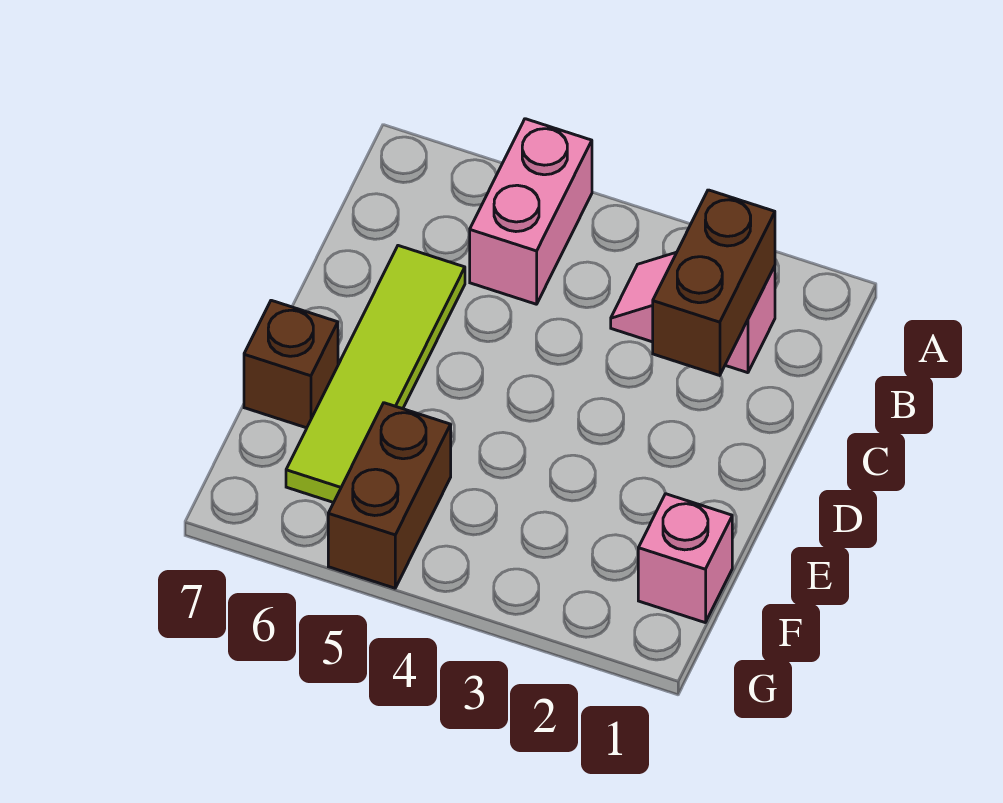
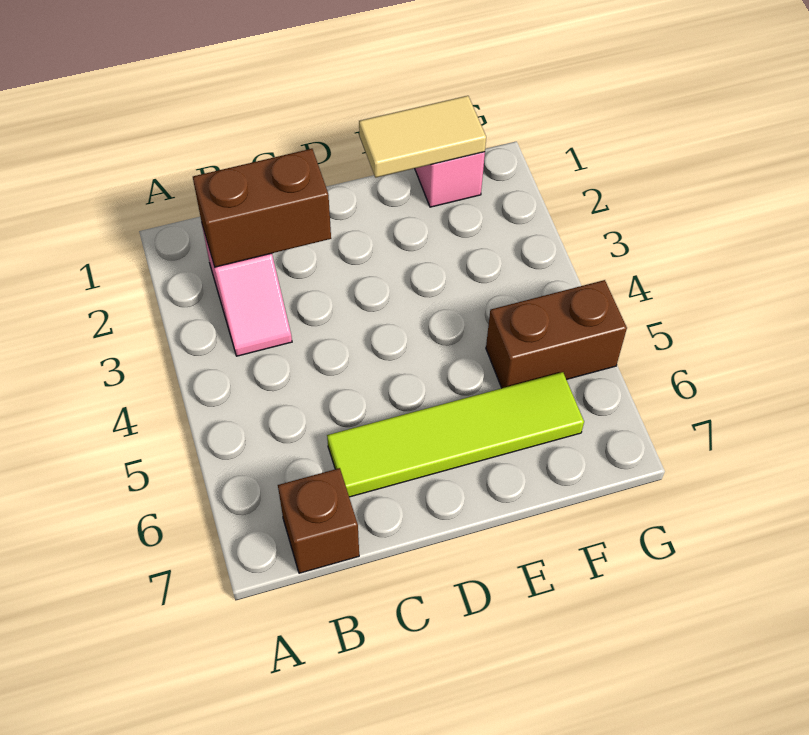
pink brick A5:B5 level 1 -> none
none -> tan tile E1:F1 level 2
brown brick E7 level 1 -> brown brick B7 level 1

